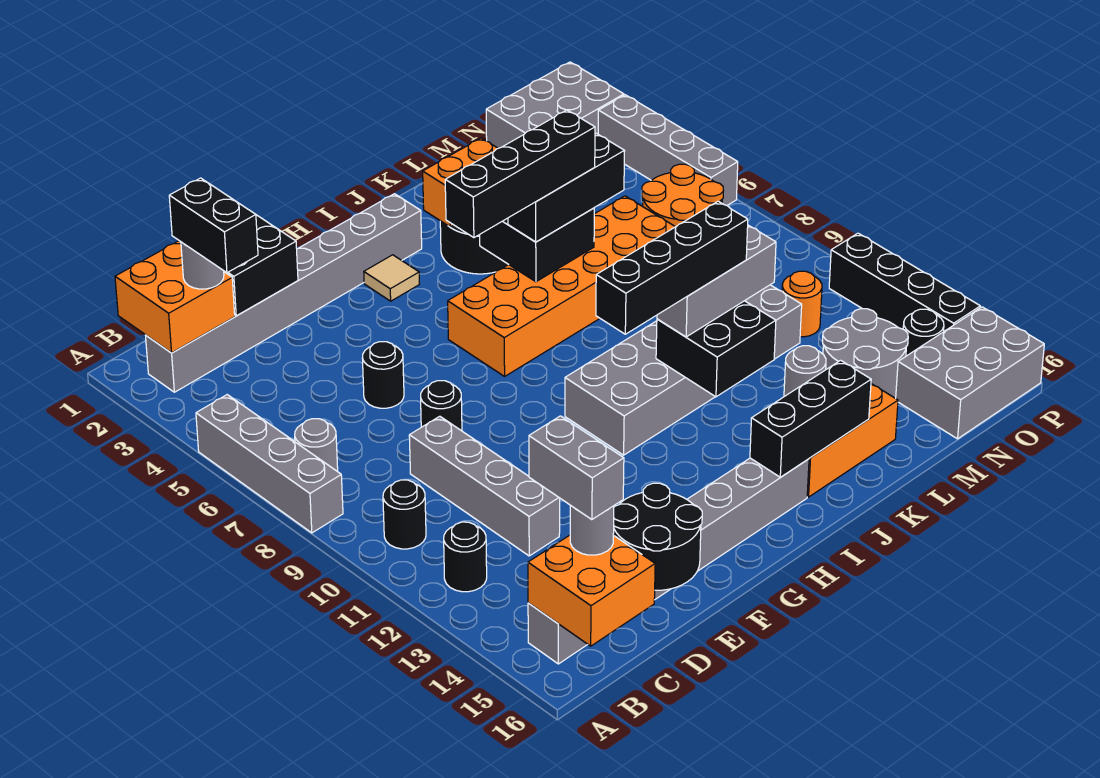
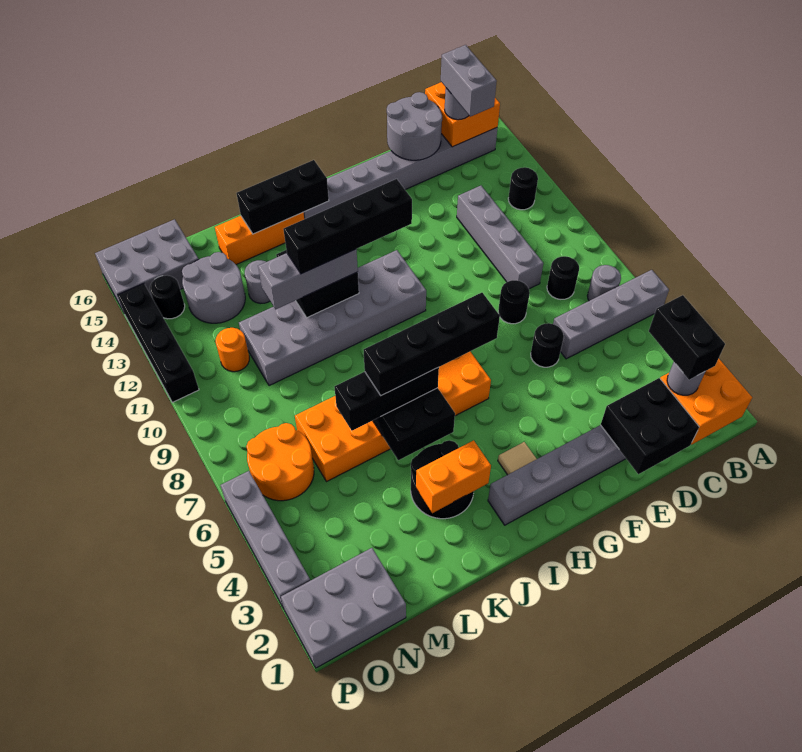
grey brick A5:A8 level 1 -> grey brick A6:D6 level 1
black round brick B10 level 1 -> black round brick C8 level 1
black round brick D15:E16 level 2 -> grey round brick D15:E16 level 2

